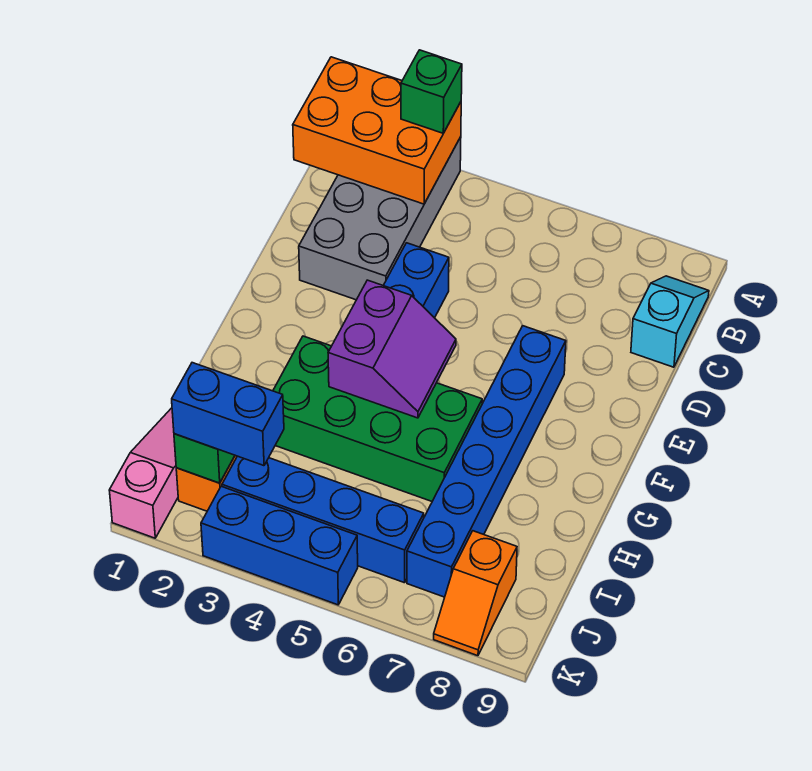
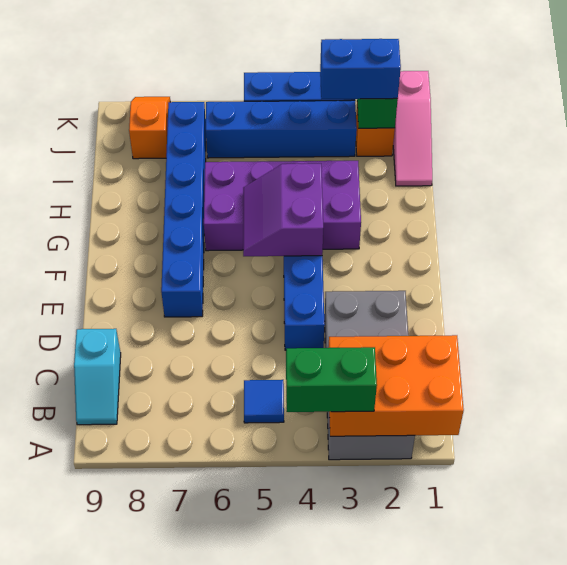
green brick A3 level 3 -> green brick A3:A4 level 3
none -> blue tile B5 level 1
green brick G3:H6 level 1 -> purple brick G3:H6 level 1

